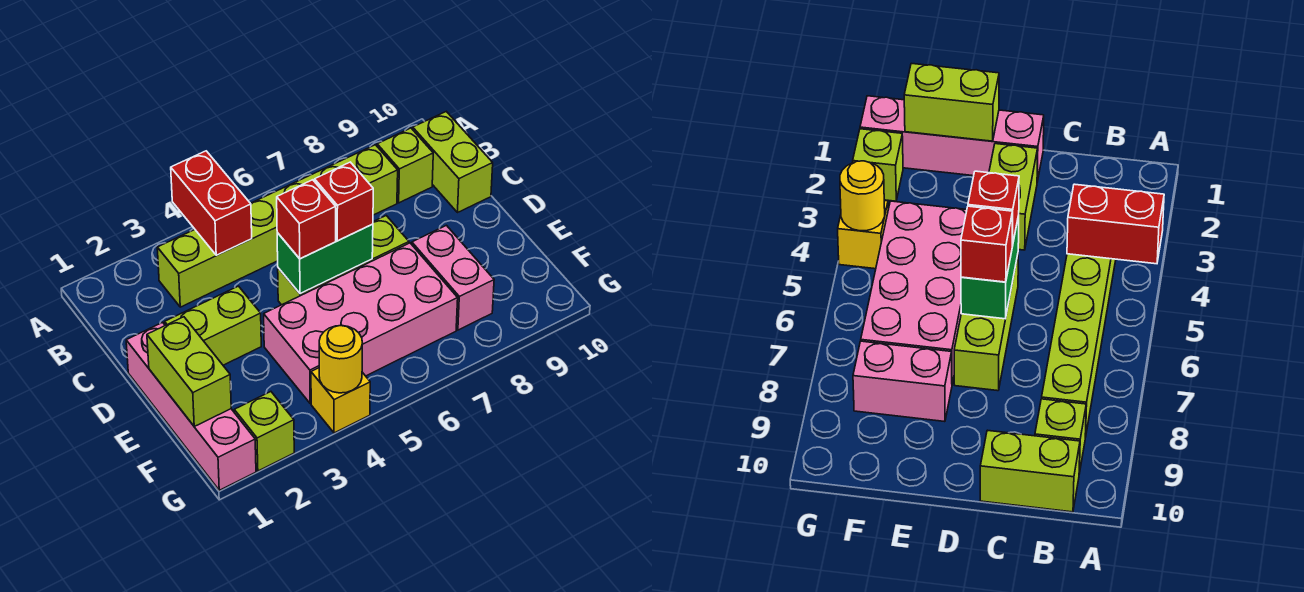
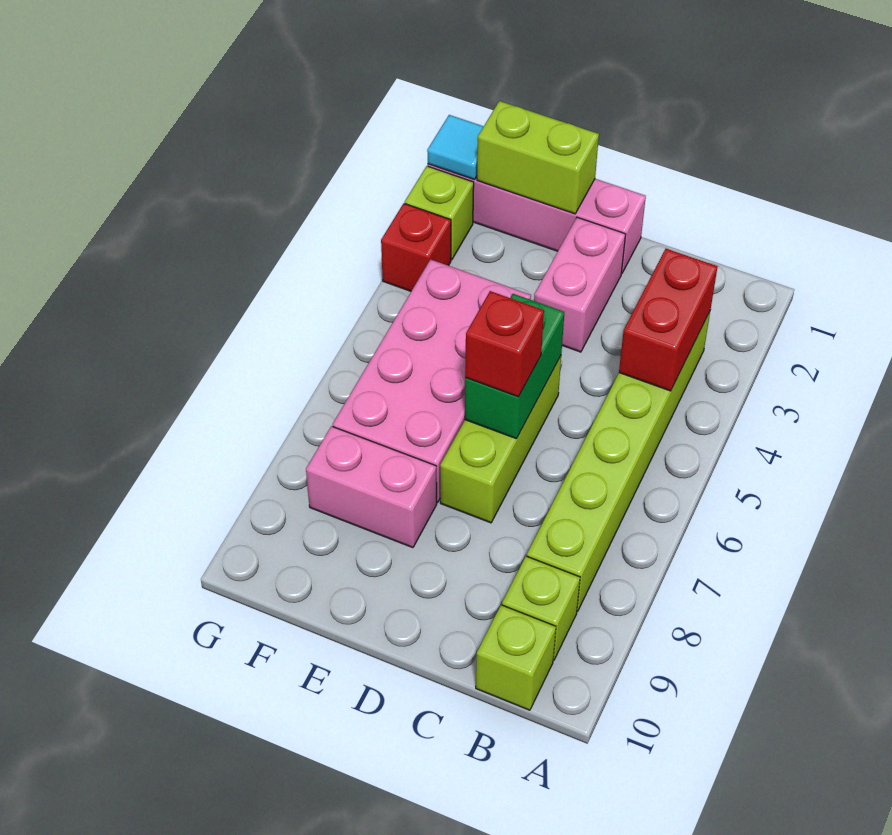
red brick A4:B4 level 2 -> red brick B3:B4 level 2
lime brick B10:C10 level 1 -> lime brick B10 level 1
lime brick D2:D3 level 1 -> pink brick D2:D3 level 1
red brick D5 level 3 -> red brick G3 level 1
none -> cyan tile G1 level 2
yellow brick G4 level 1 -> none
yellow round brick G4 level 2 -> none

